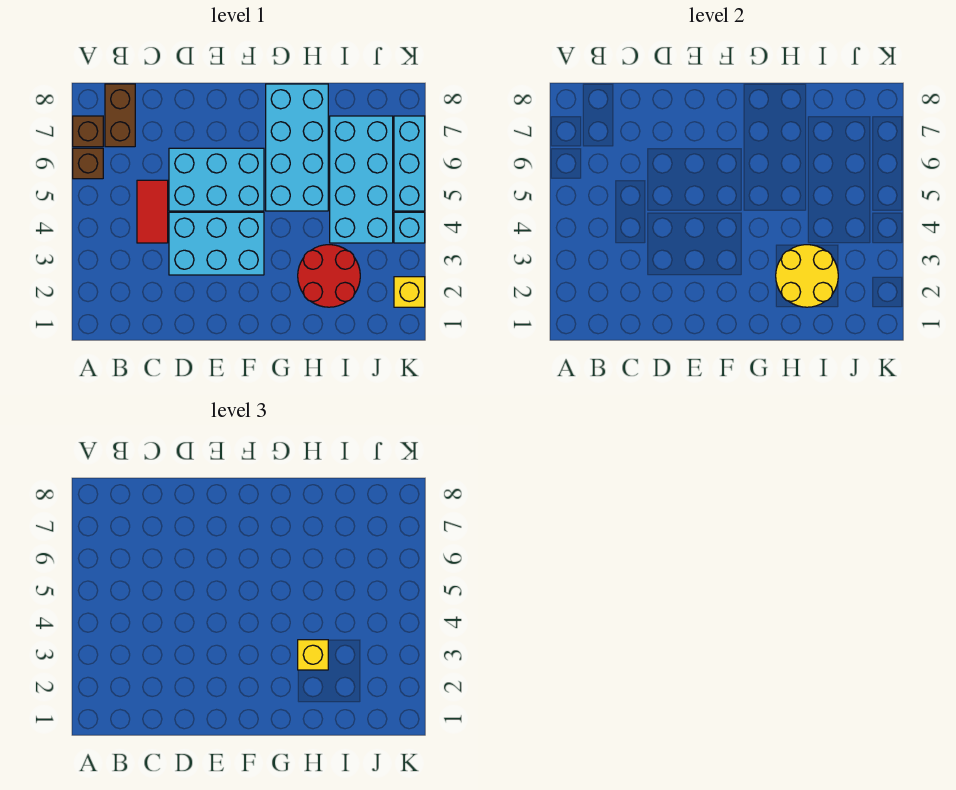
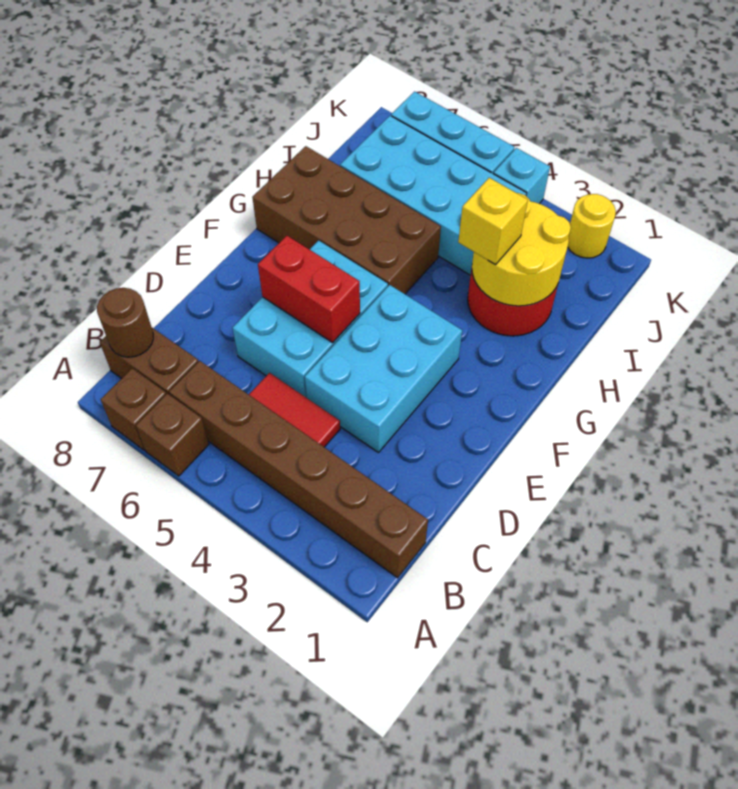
none -> brown brick B1:B6 level 1
none -> brown round brick B8 level 2
none -> red brick E5:E6 level 2
cyan brick G5:H8 level 1 -> brown brick G5:H8 level 1
yellow brick K2 level 1 -> yellow round brick K2 level 1

